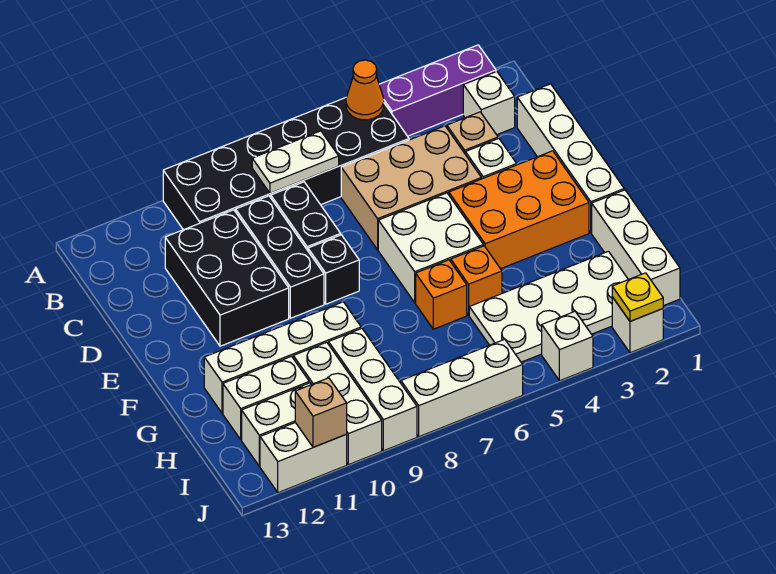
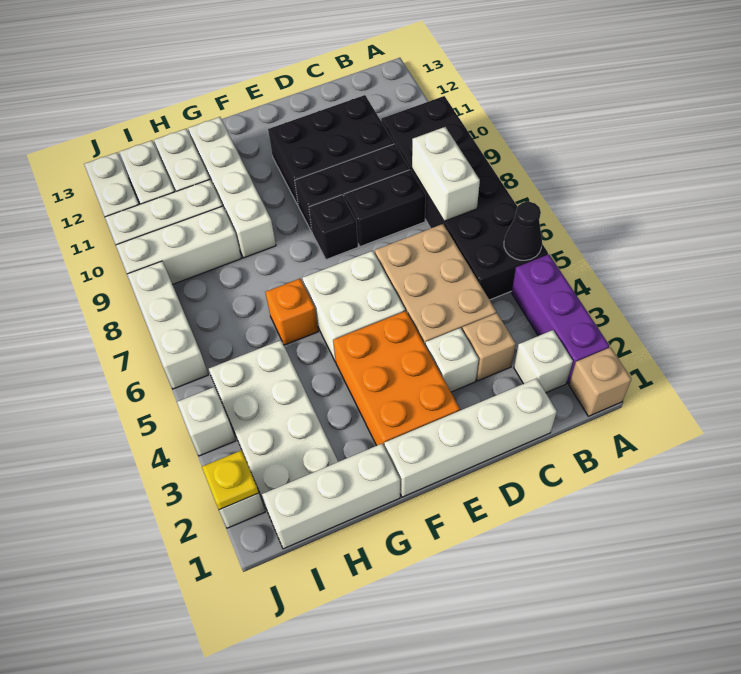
orange cone A5 level 2 -> black cone A5 level 2
white plate B7:B8 level 2 -> white brick B7:B8 level 2
orange brick G5 level 1 -> none
tan brick J11 level 2 -> tan brick A1 level 1

